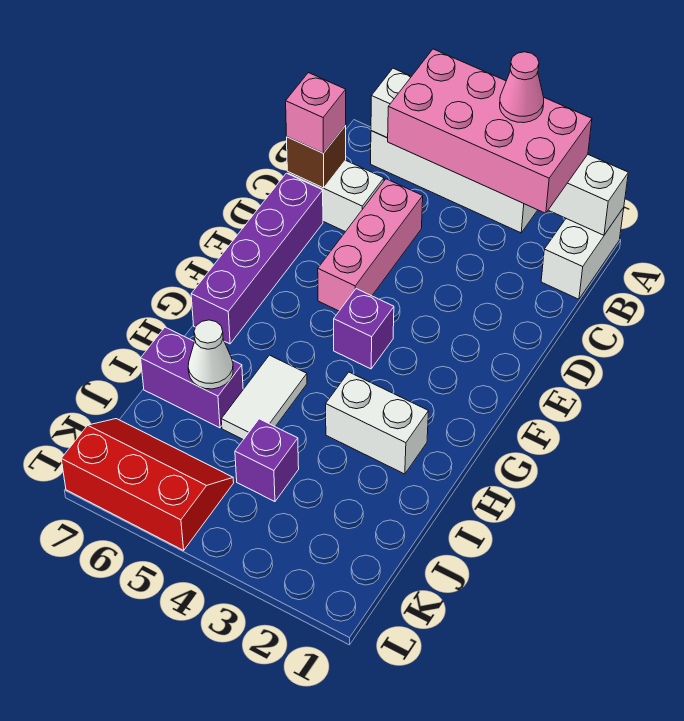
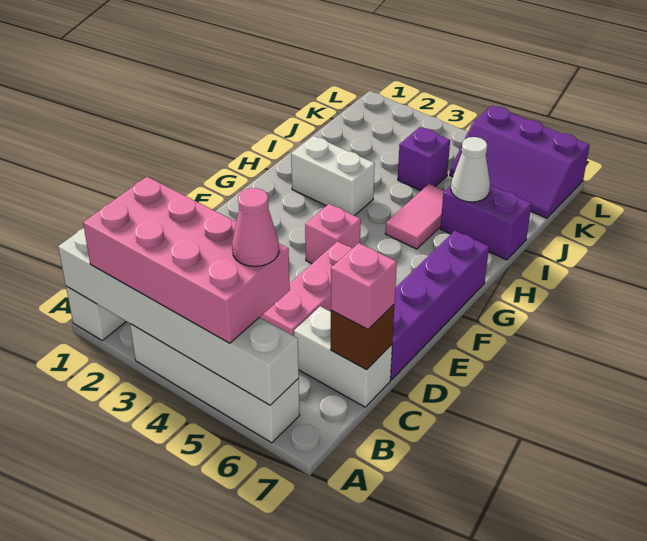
pink cone A3 level 4 -> pink cone B5 level 4
purple brick F4 level 1 -> pink brick F4 level 1
white tile H5:I5 level 1 -> pink tile H5:I5 level 1
red slope K5:L7 level 1 top L -> purple slope K5:L7 level 1 top L

